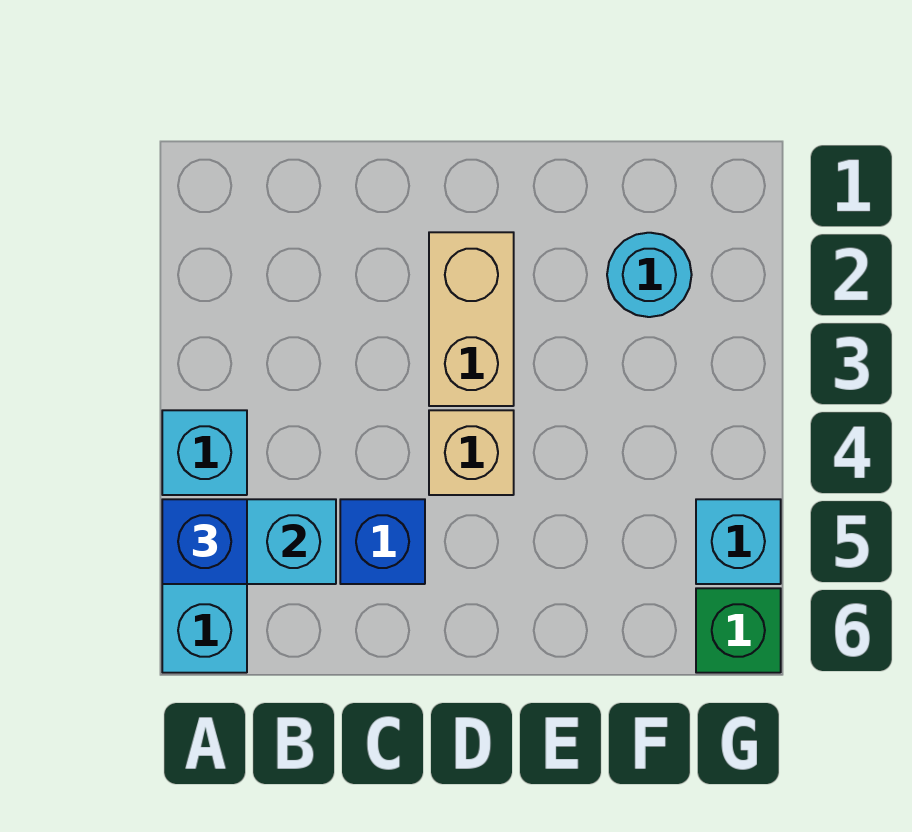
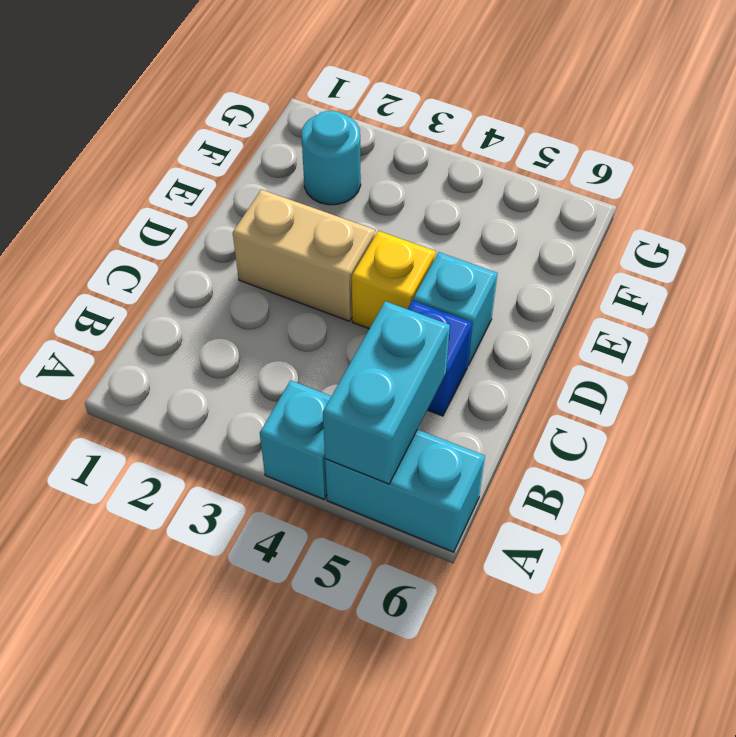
blue brick A5 level 3 -> none
tan brick D4 level 1 -> yellow brick D4 level 1
cyan brick G5 level 1 -> cyan brick D5 level 1
green brick G6 level 1 -> none

